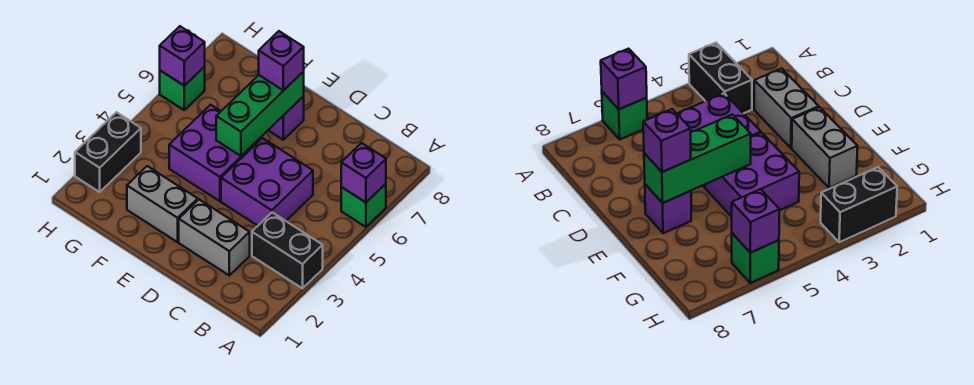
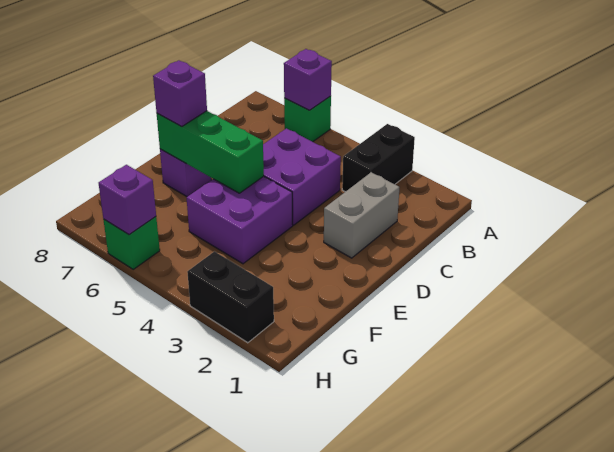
grey brick E2:F2 level 1 -> none

